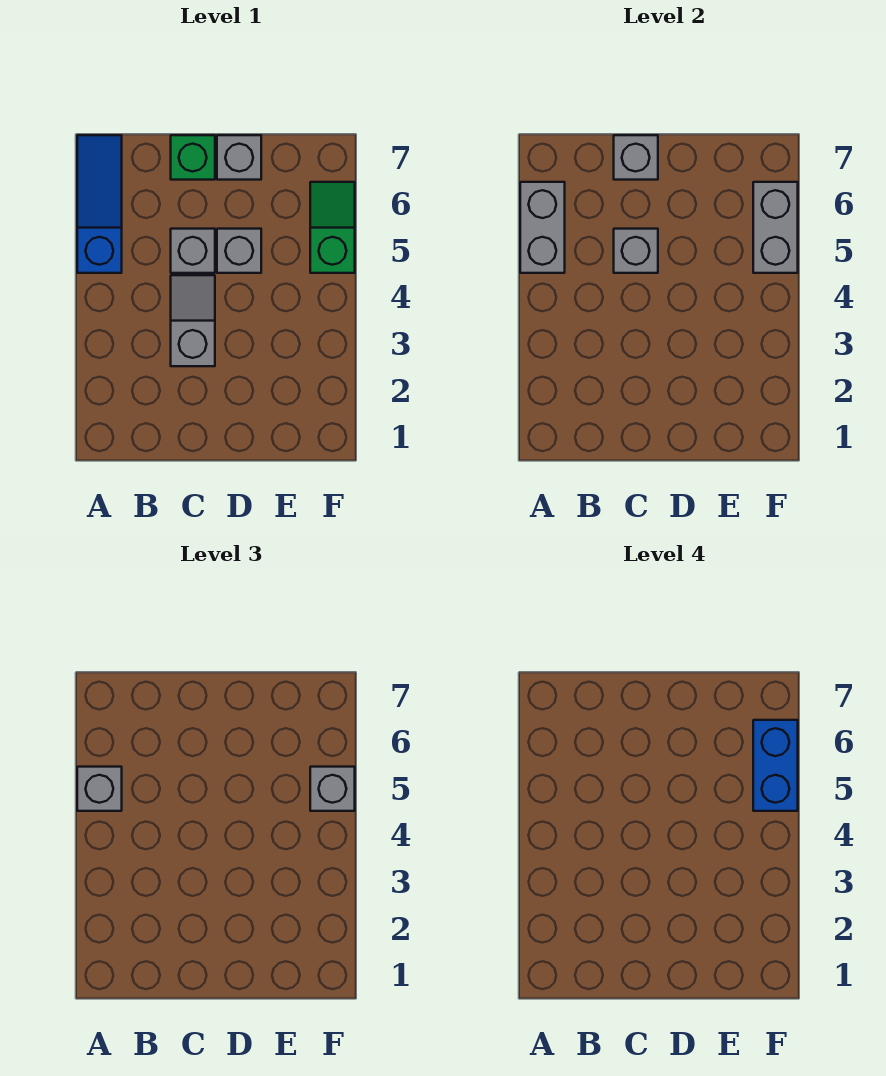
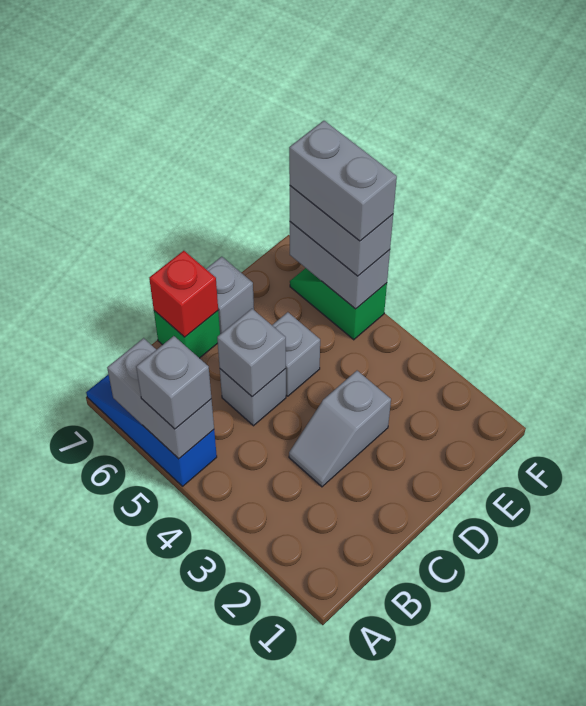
grey slope C3:C4 level 1 top 3 -> grey slope C3:D3 level 1 top D
grey brick C7 level 2 -> red brick C7 level 2
grey brick F5 level 3 -> grey brick F5:F6 level 3
blue brick F5:F6 level 4 -> grey brick F5:F6 level 4

